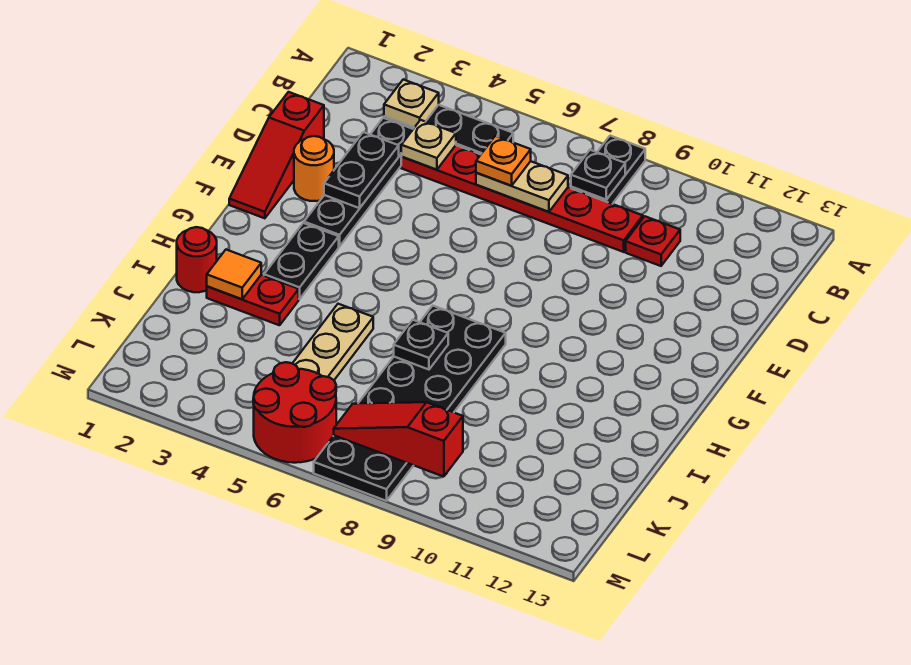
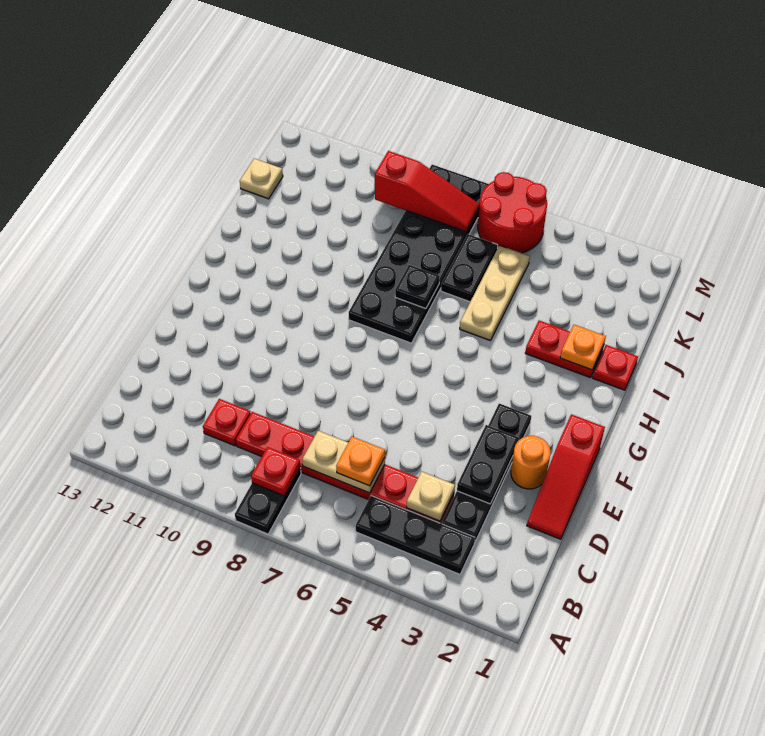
tan plate B3 level 2 -> tan plate K13 level 1
black plate B8 level 2 -> red plate B8 level 2
red slope D1:F1 level 1 top D -> red slope D1:F1 level 1 top F
black plate G3:H3 level 1 -> black plate J6:K6 level 1
red round brick I1 level 1 -> red plate I1 level 1
orange tile I2 level 2 -> orange plate I2 level 2

